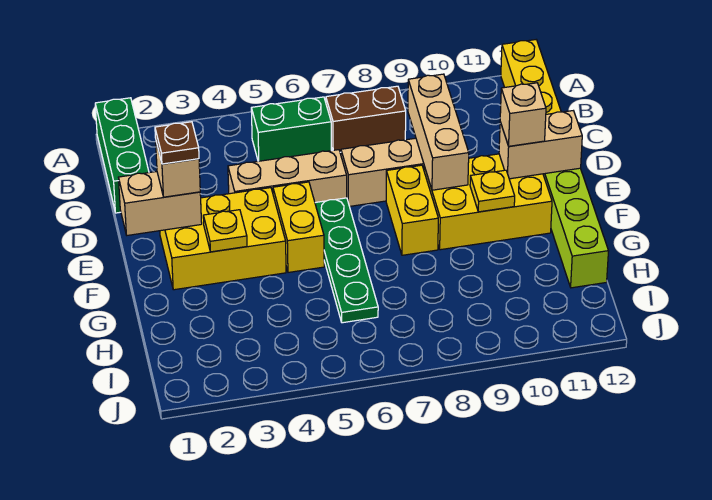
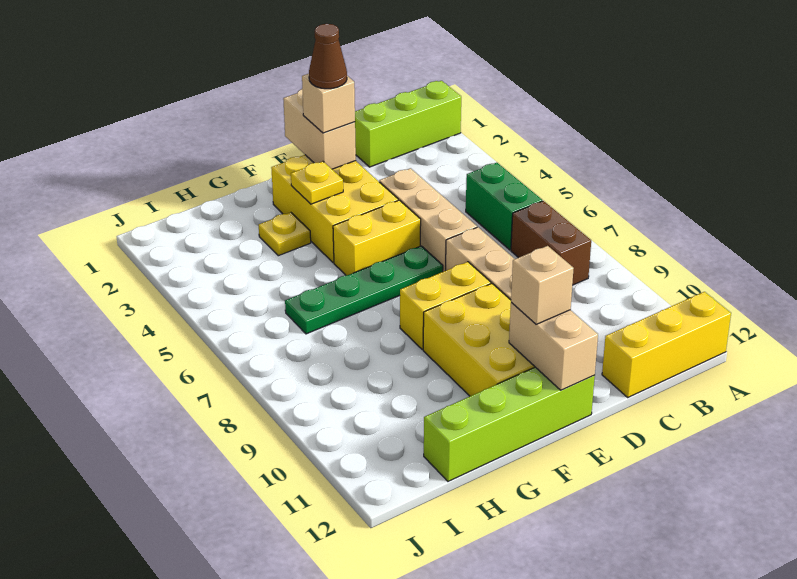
green brick A1:C1 level 1 -> lime brick A1:C1 level 1
tan brick C9:E9 level 2 -> none
brown plate E2 level 4 -> brown cone E2 level 4
yellow plate F10 level 2 -> yellow plate G3 level 1

